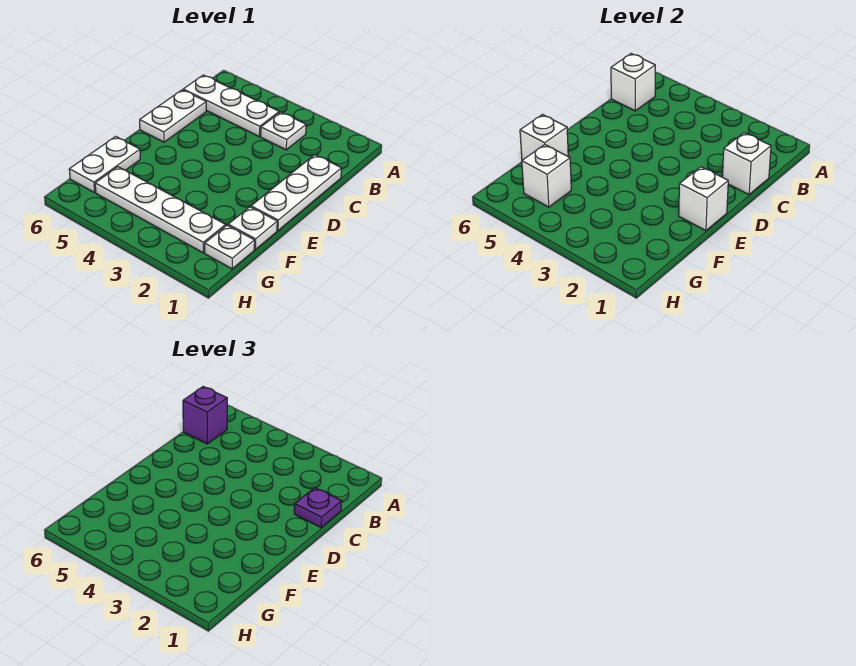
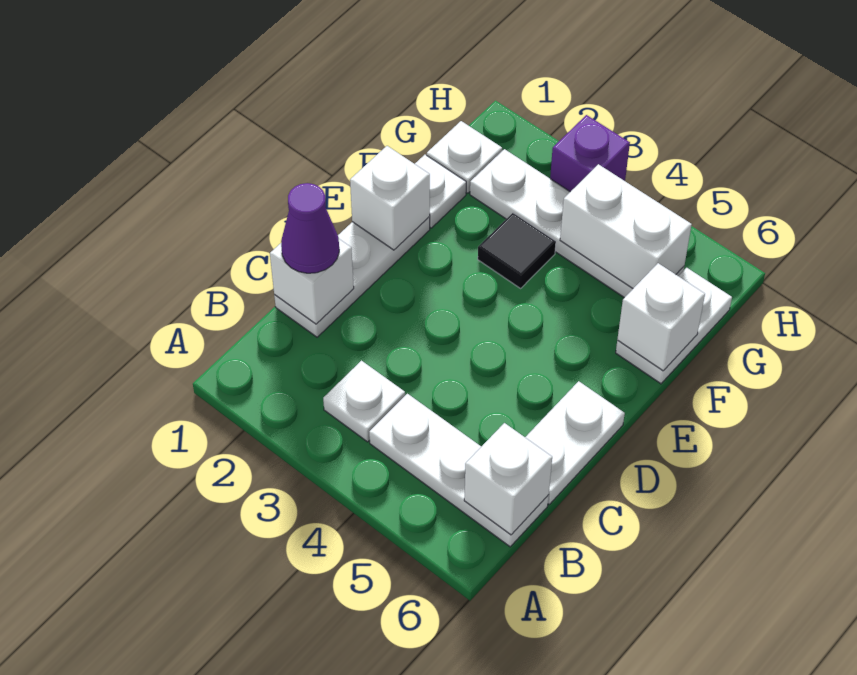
purple brick B6 level 3 -> purple brick H3 level 1
purple plate C1 level 3 -> purple cone C1 level 3
none -> black tile F3 level 1
white brick G5 level 2 -> white brick G4:G5 level 2

